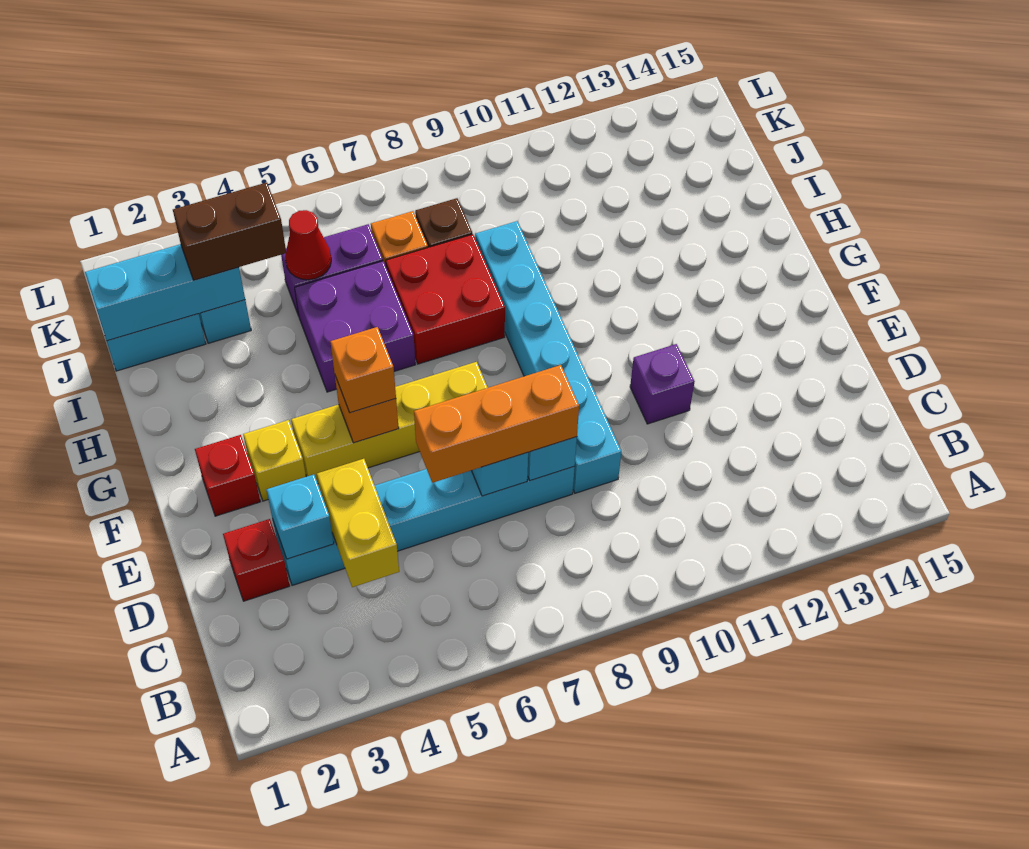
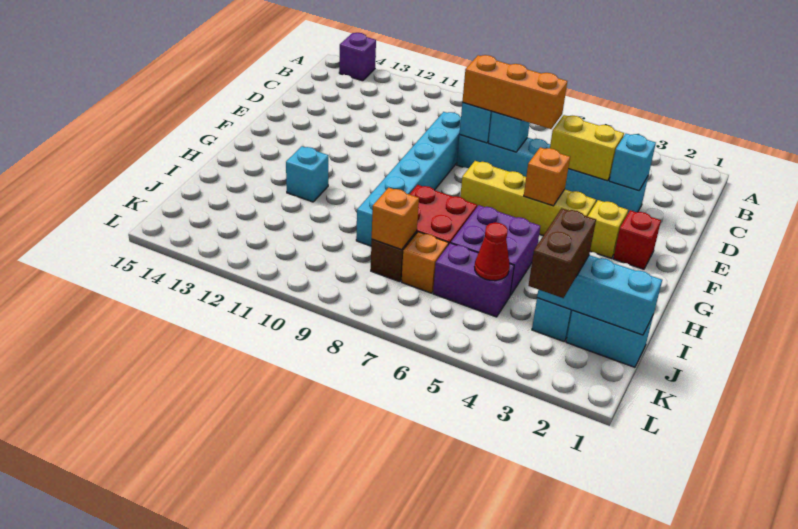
yellow brick C4:D4 level 2 -> yellow brick D4:D5 level 2
red brick D2 level 1 -> none
purple brick E11 level 1 -> purple brick A14 level 1
orange brick F5 level 3 -> orange brick J8 level 2
none -> cyan brick H12 level 1
brown brick J3:J4 level 3 -> brown brick J3:K3 level 3

